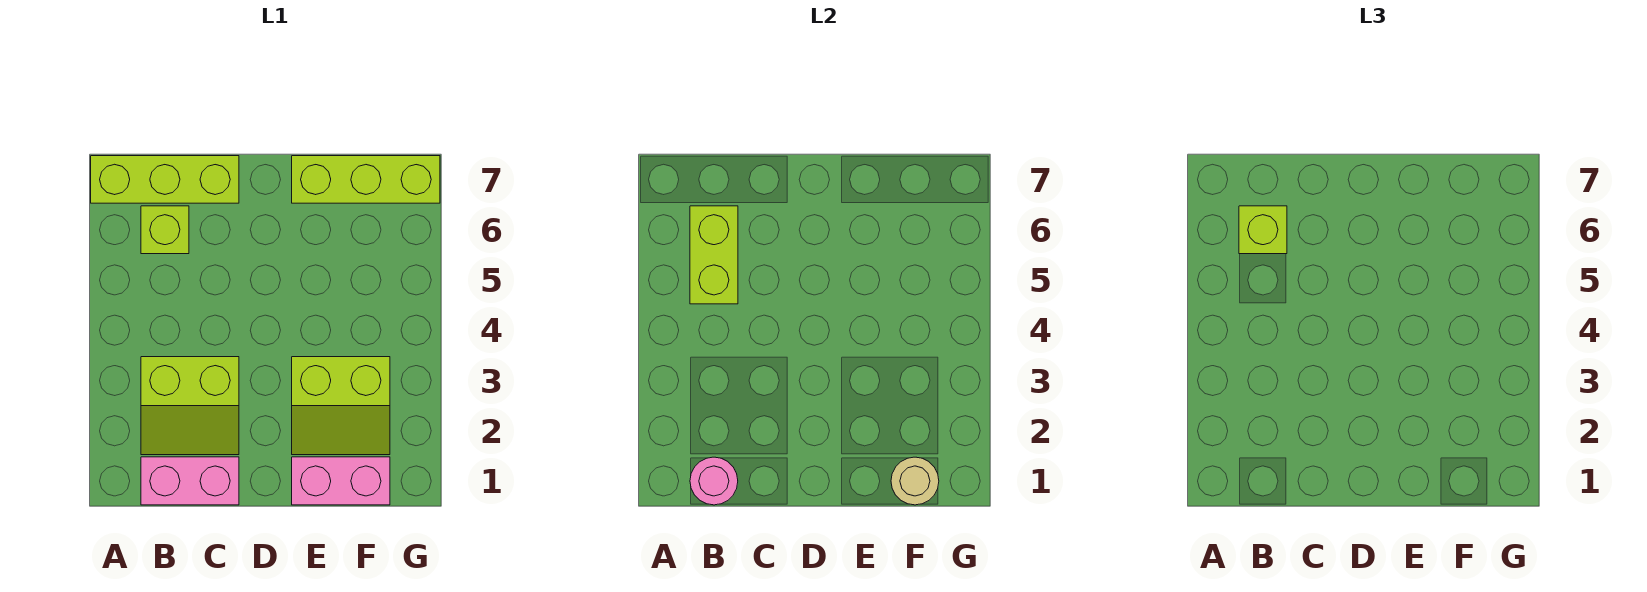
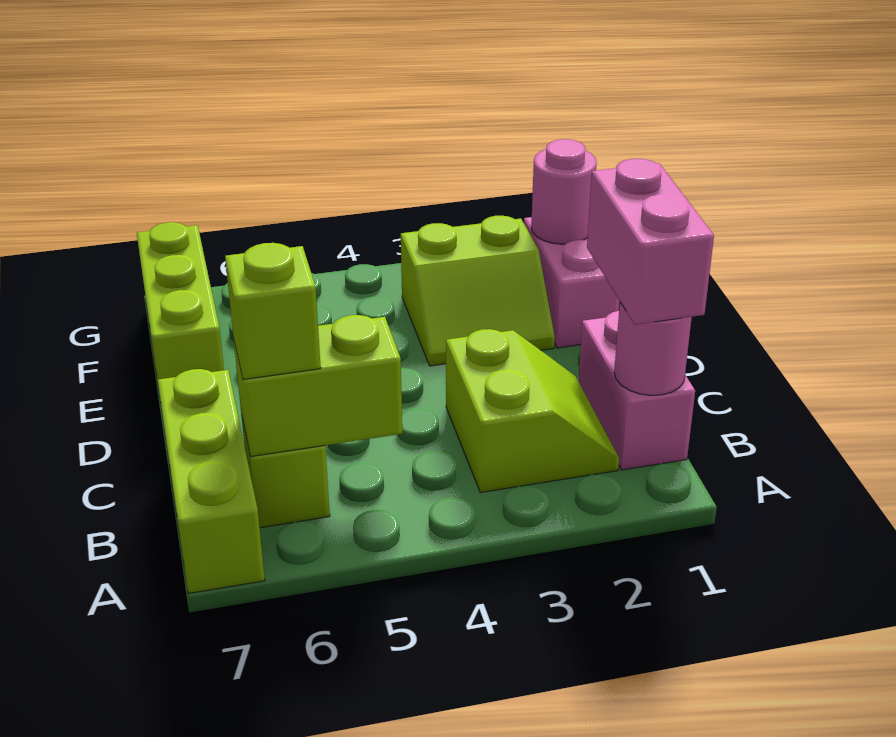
none -> pink brick B1:C1 level 3
lime slope E2:F3 level 1 top 3 -> lime slope E2:F3 level 1 top F
tan round brick F1 level 2 -> pink round brick F1 level 2

